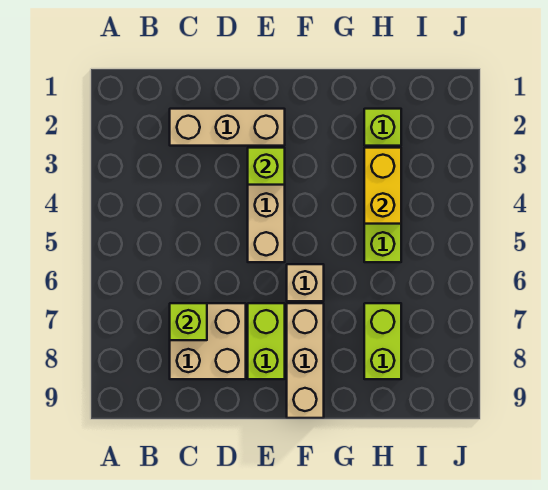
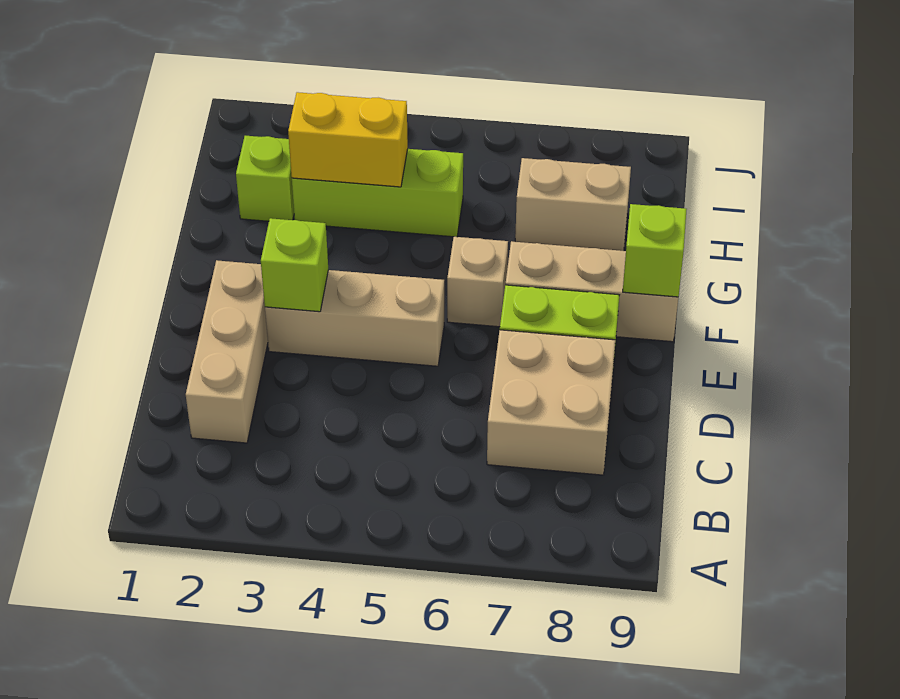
lime brick C7 level 2 -> lime brick F9 level 2
lime brick H7:H8 level 1 -> tan brick H7:H8 level 1

